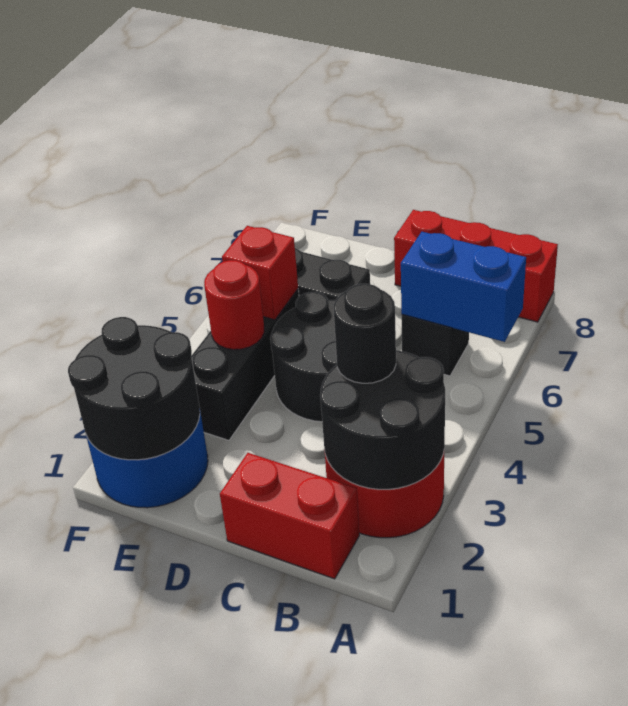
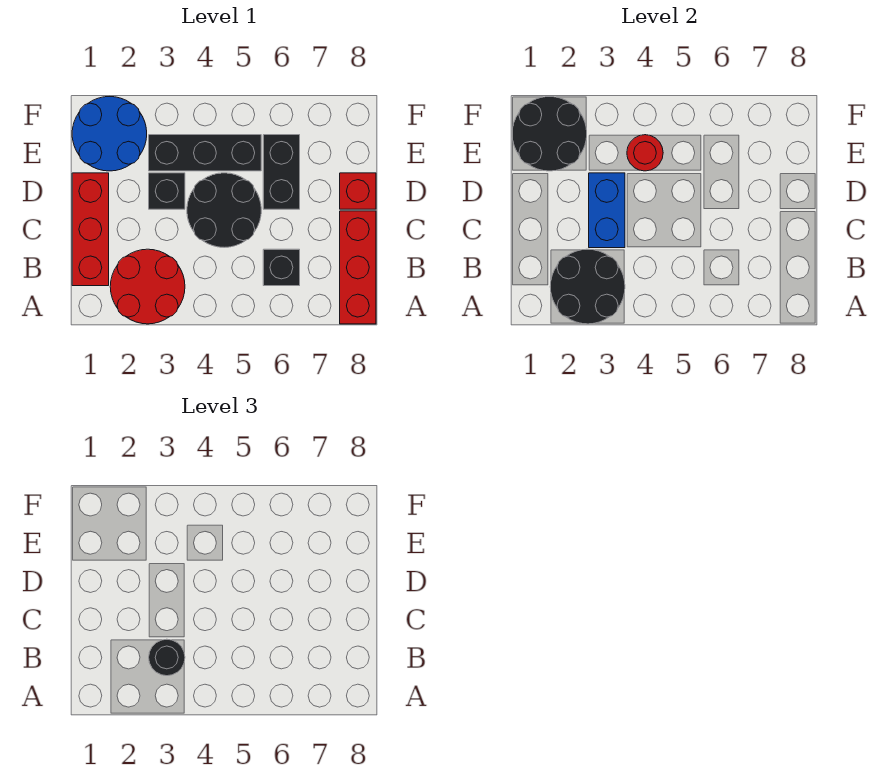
blue brick A6:B6 level 2 -> blue brick C3:D3 level 2
red brick B1:C1 level 1 -> red brick B1:D1 level 1
none -> black brick D3 level 1
red brick E5 level 2 -> red brick D8 level 1

